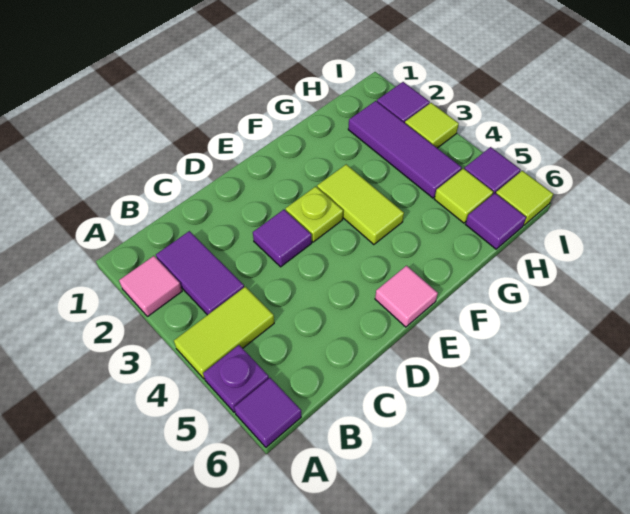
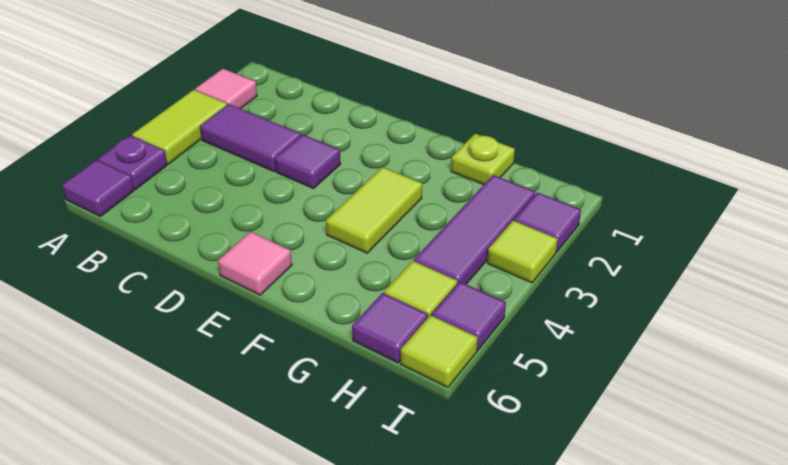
lime tile A4:B4 level 1 -> lime tile A3:A4 level 1
purple tile B2:B3 level 1 -> purple tile B3:C3 level 1
lime plate E3 level 1 -> lime plate G1 level 1

